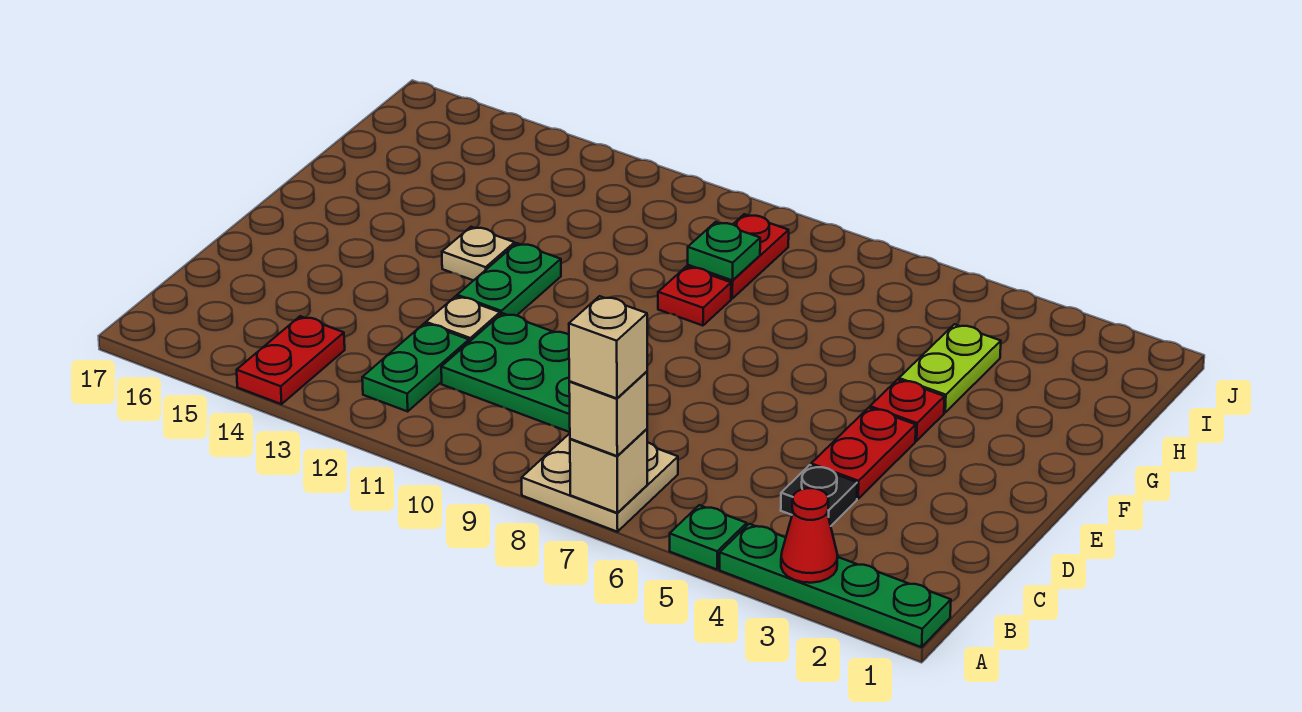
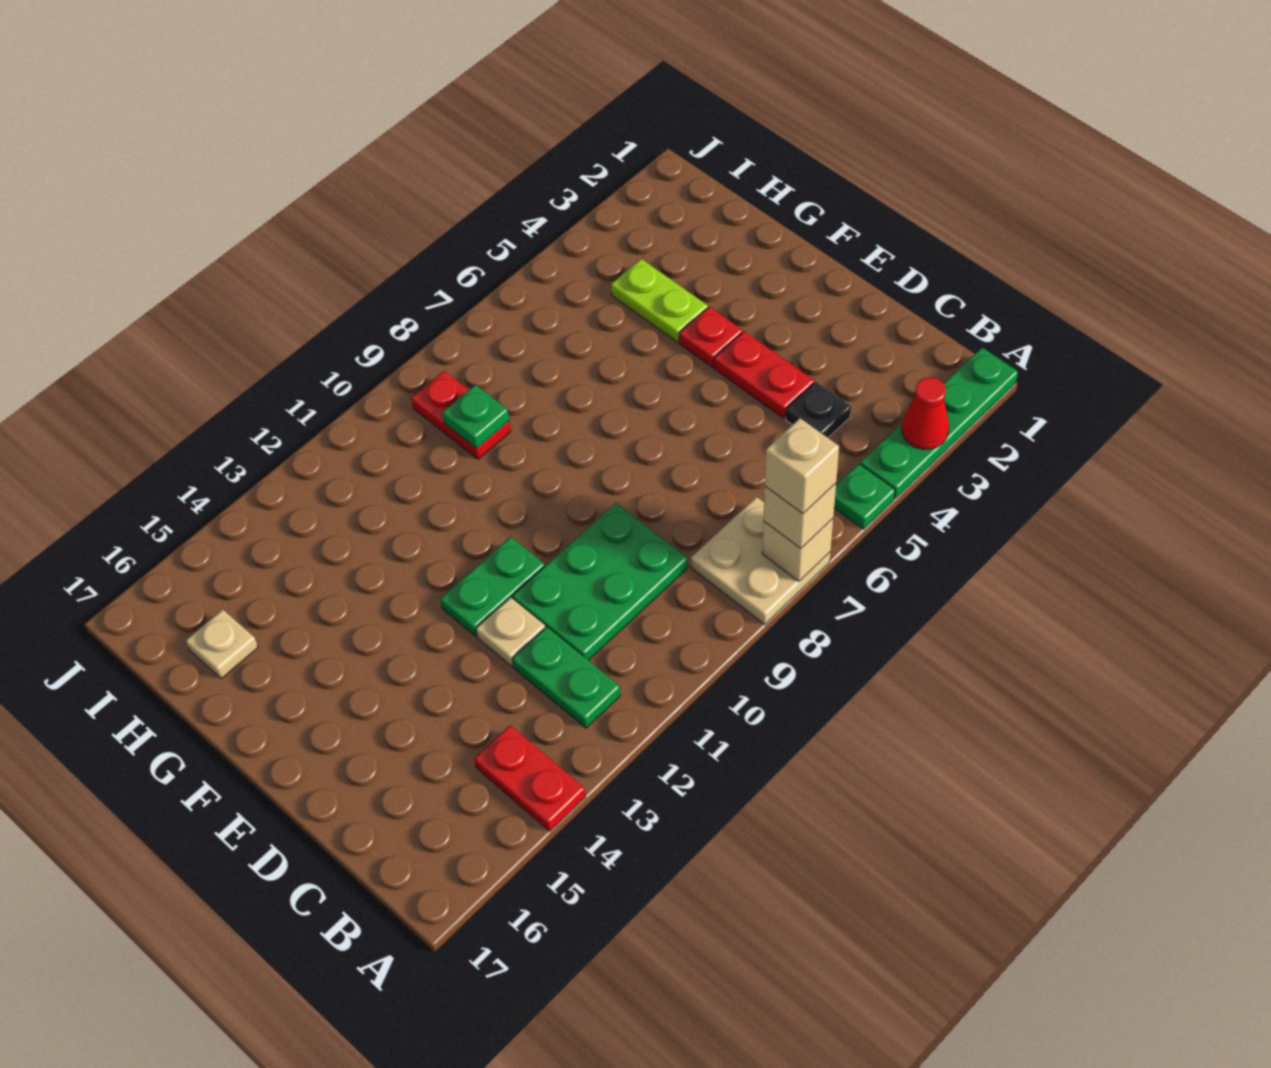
green plate E12:F12 level 1 -> green plate E11:E12 level 1
tan plate F13 level 1 -> tan plate H16 level 1
red plate G9 level 1 -> none

